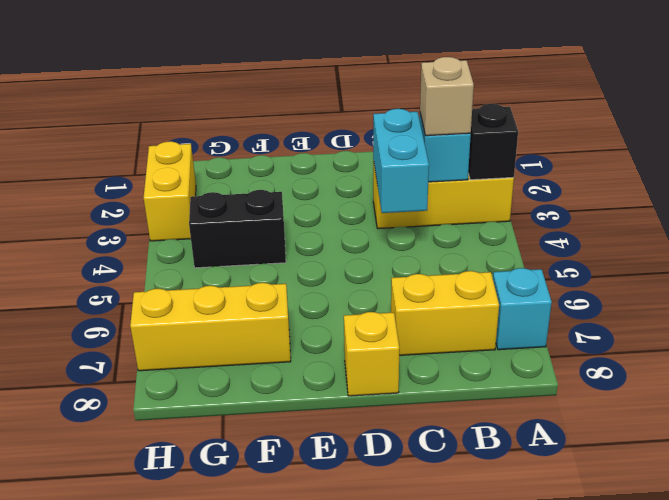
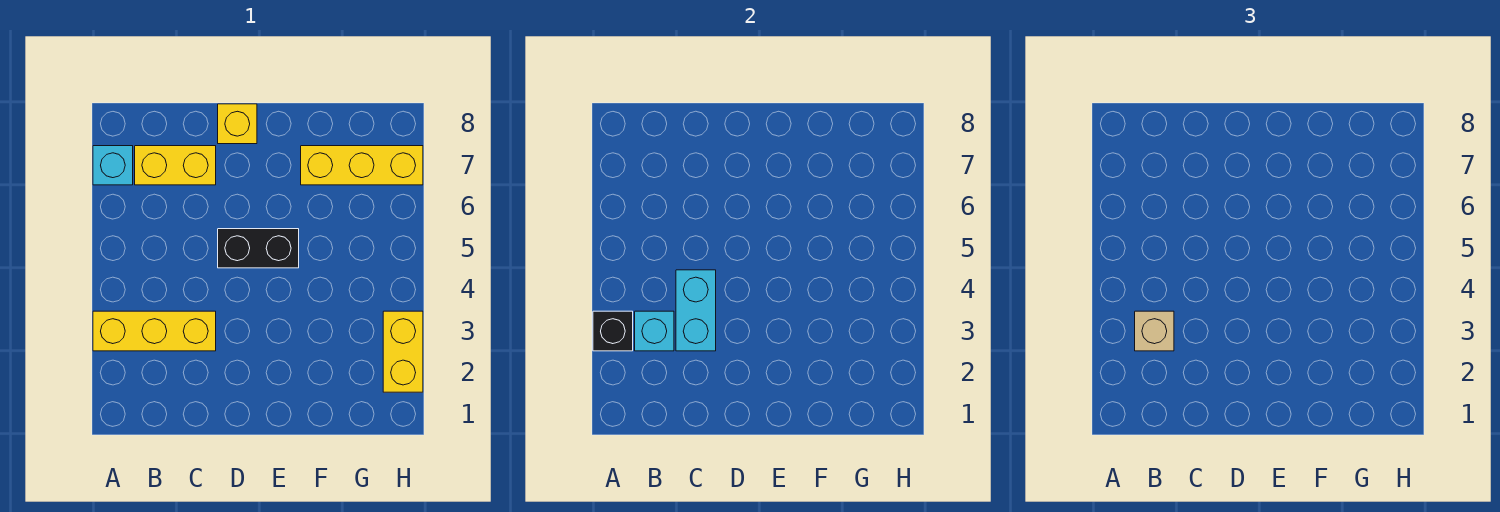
black brick F4:G4 level 1 -> black brick D5:E5 level 1

